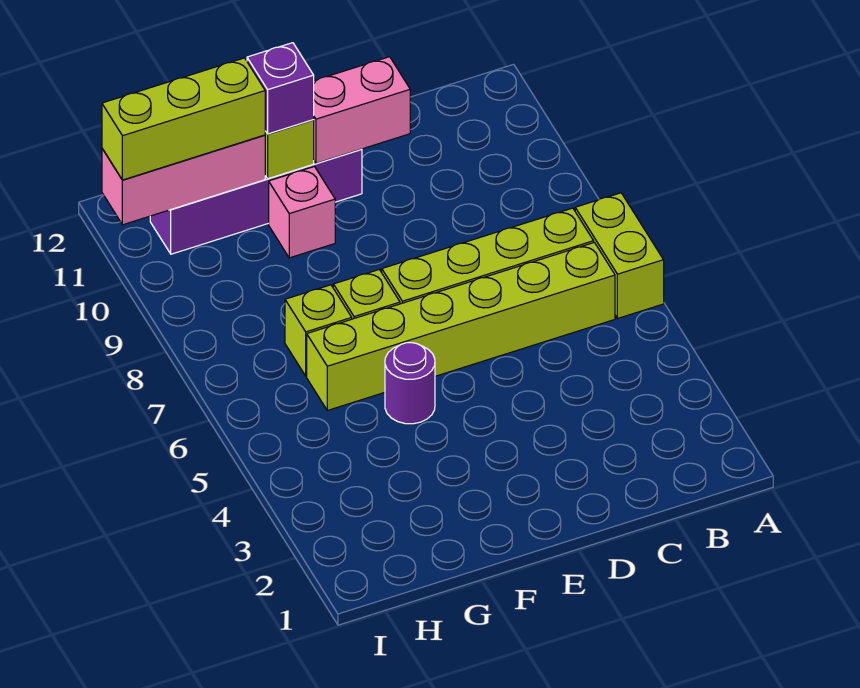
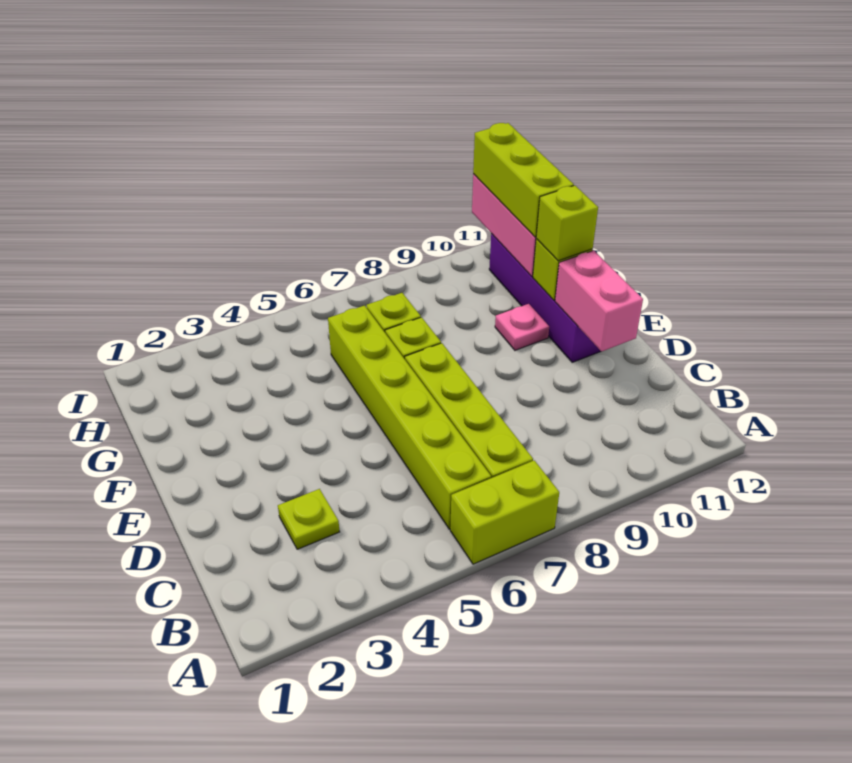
none -> lime plate C3 level 1
purple round brick F5 level 1 -> none
pink brick F10 level 1 -> pink plate F10 level 1
purple brick F11 level 3 -> lime brick F11 level 3

